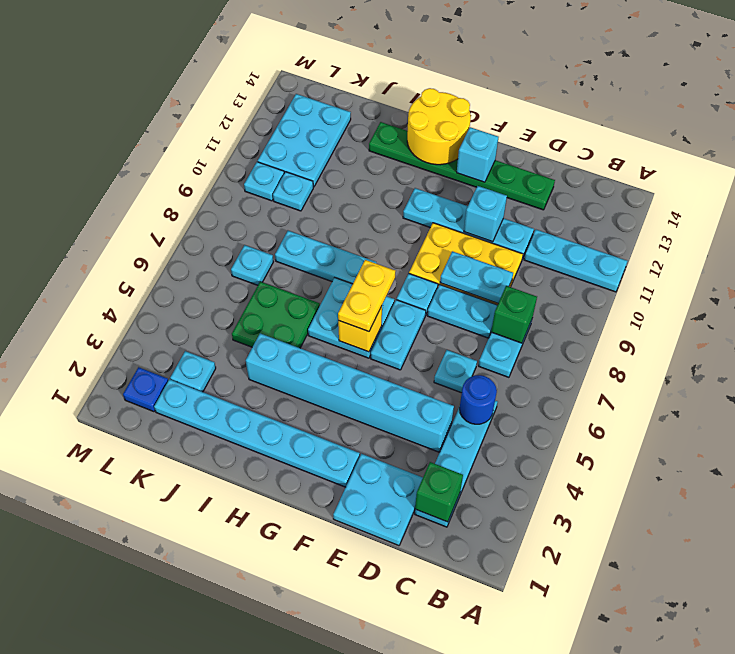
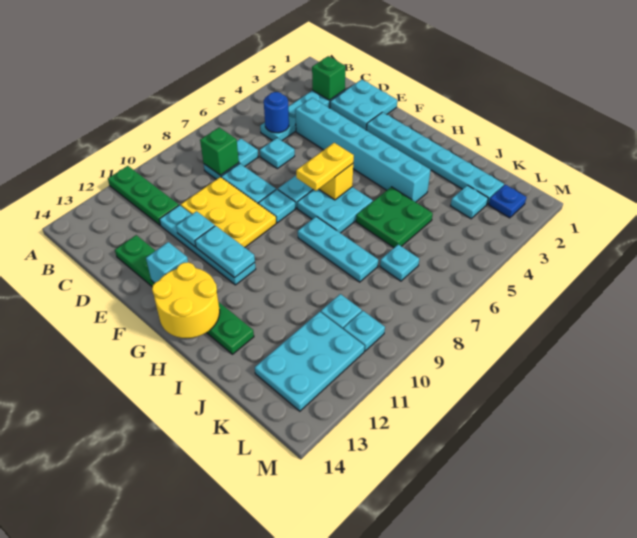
cyan plate A11:C11 level 1 -> green plate A11:C11 level 1
cyan plate D9:E9 level 2 -> cyan plate F11:G11 level 2
cyan brick E11 level 2 -> cyan plate E11 level 2

